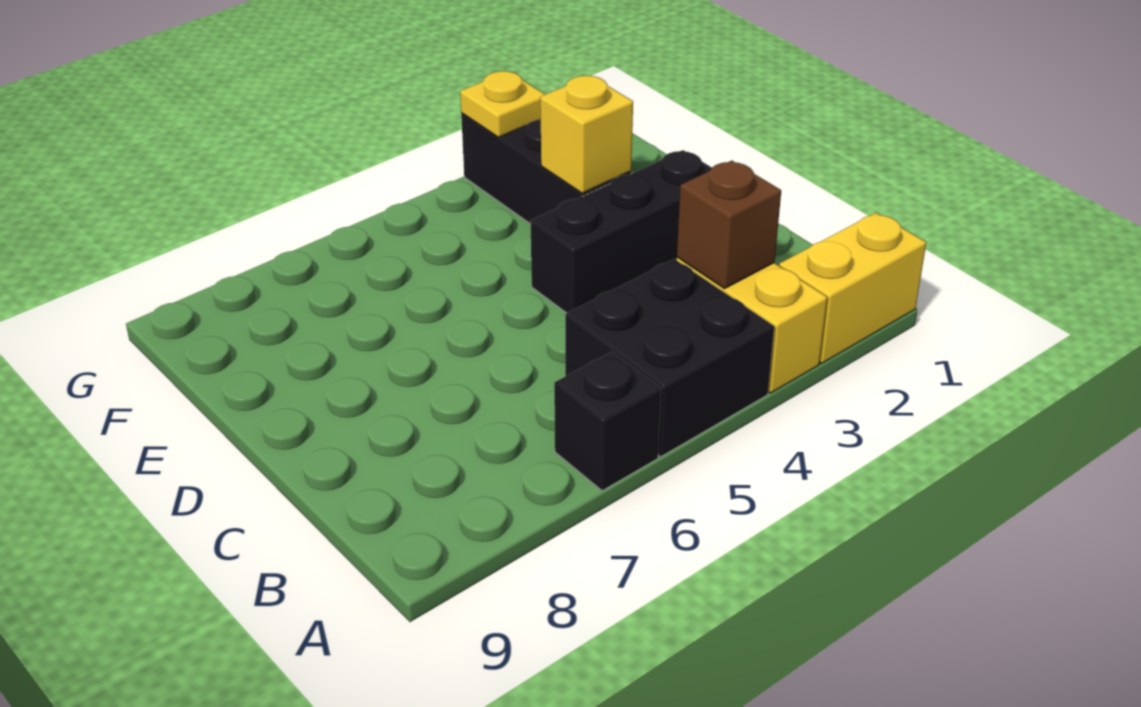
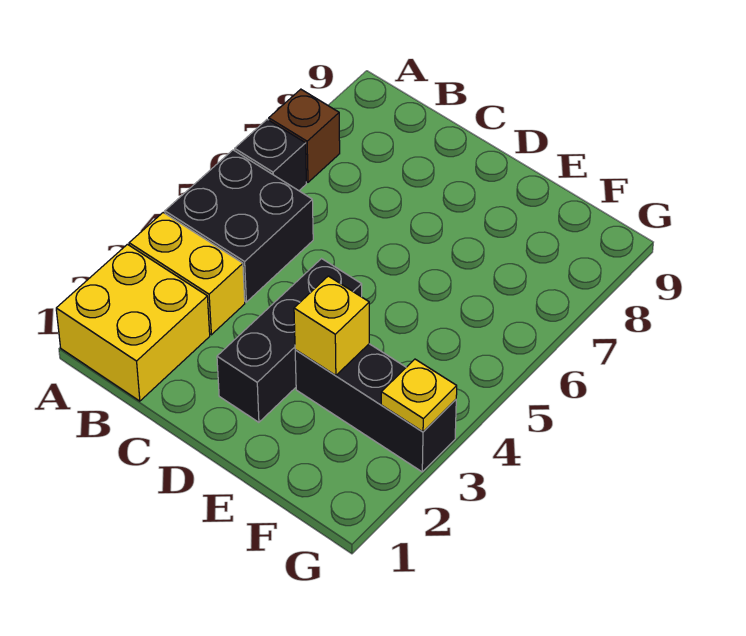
yellow brick A1:A2 level 1 -> yellow brick A1:B2 level 1
brown brick B3 level 2 -> brown brick A7 level 1

